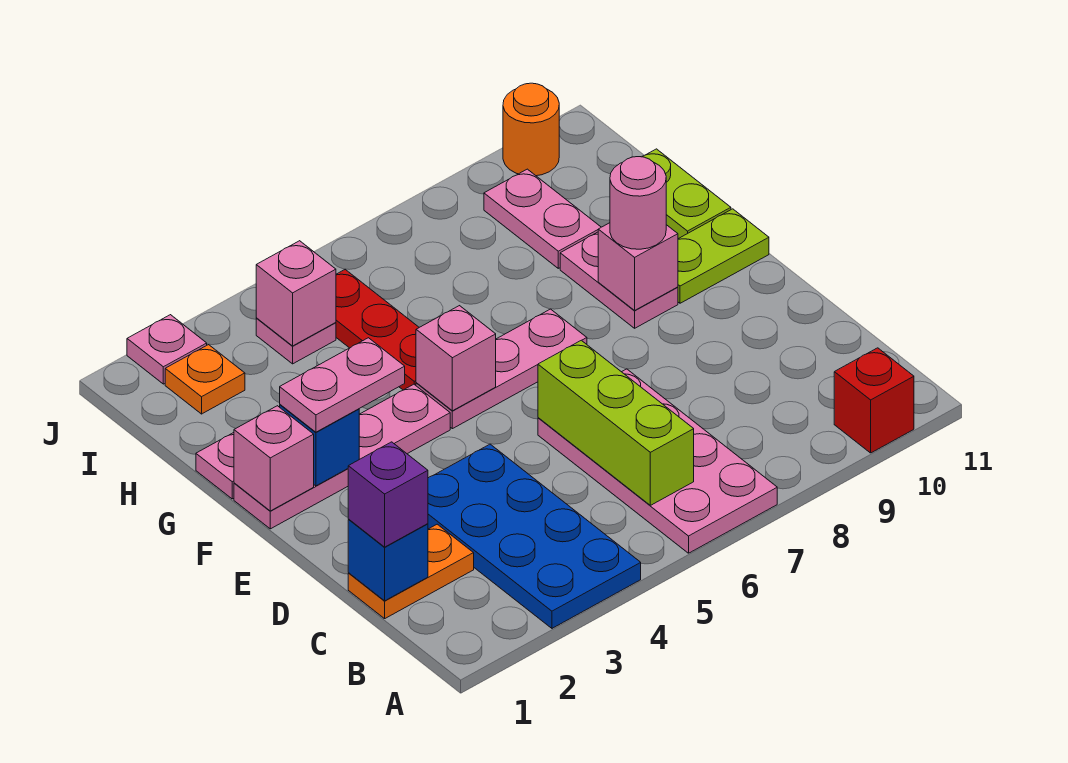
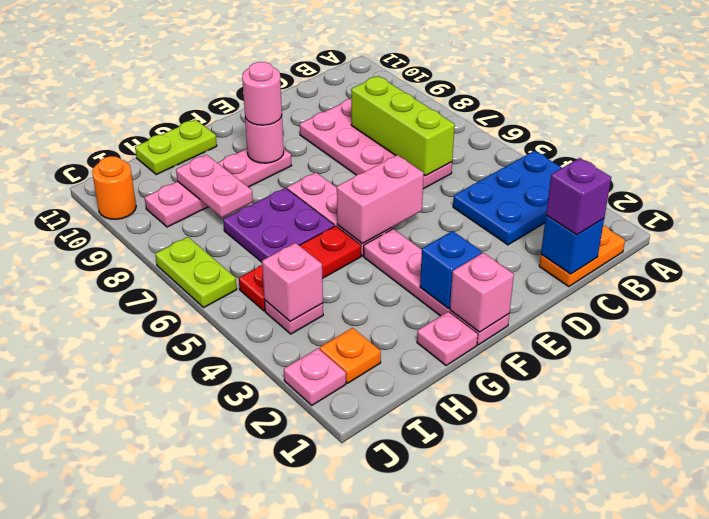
blue plate A3:D4 level 1 -> blue plate A3:C4 level 1
pink plate A6:D7 level 1 -> pink plate C6:D9 level 1
red brick A10 level 1 -> none
lime brick B6:D6 level 2 -> lime brick C6:C8 level 2
orange plate C1:C2 level 1 -> orange plate B1:C1 level 1
pink plate F2:F3 level 3 -> pink plate H8:H9 level 2
pink brick F5 level 2 -> pink brick E5:F5 level 2
pink brick F9 level 2 -> pink round brick F9 level 2
lime plate F10:F11 level 1 -> lime plate J6:J7 level 1
none -> purple plate G6:H7 level 1

